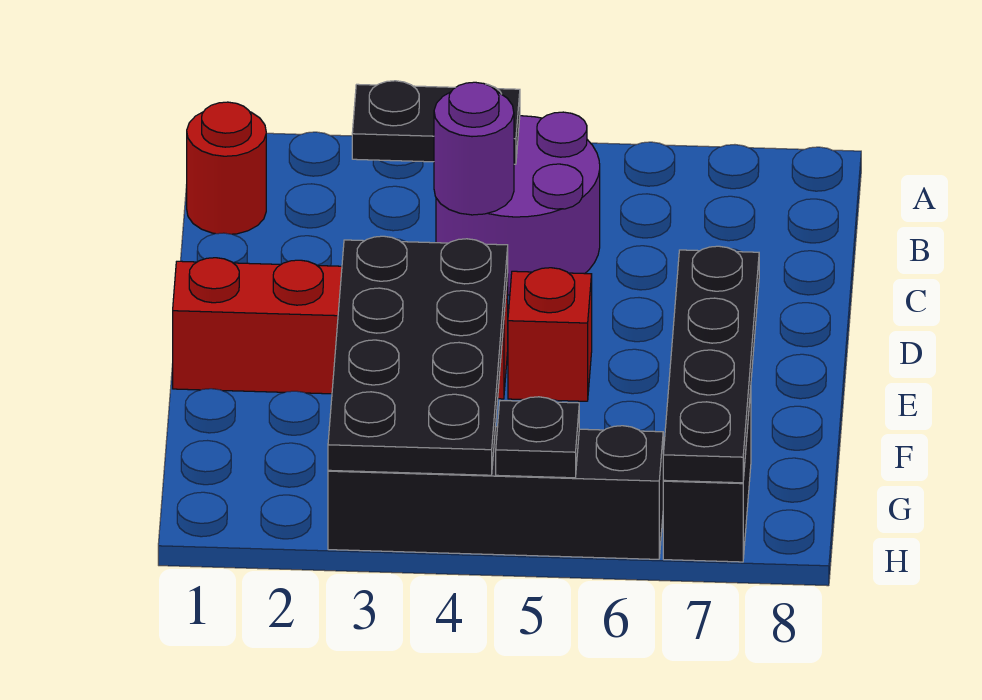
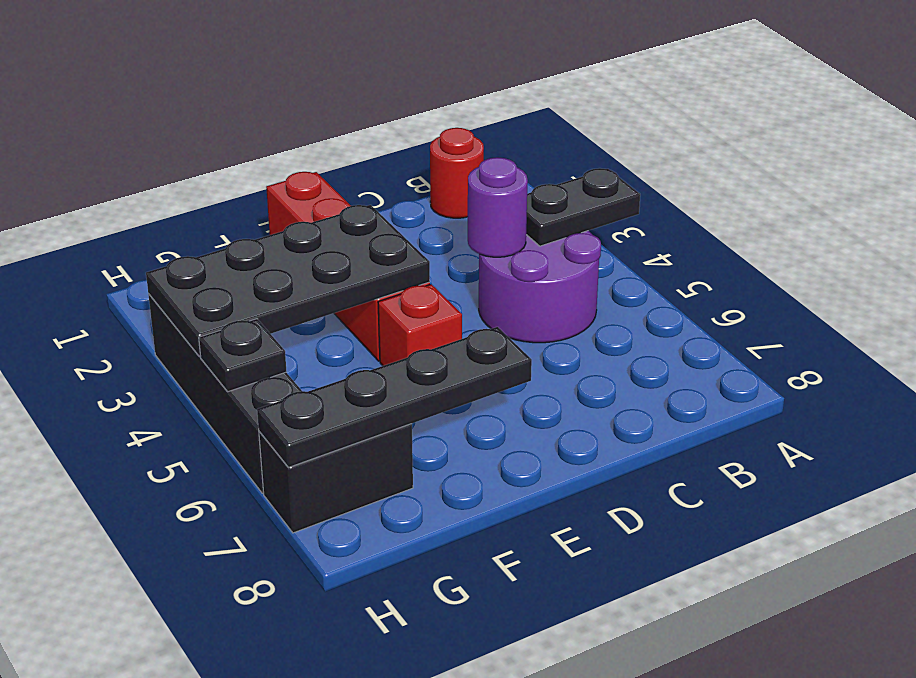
black plate B3:B4 level 2 -> black plate A4:B4 level 2

